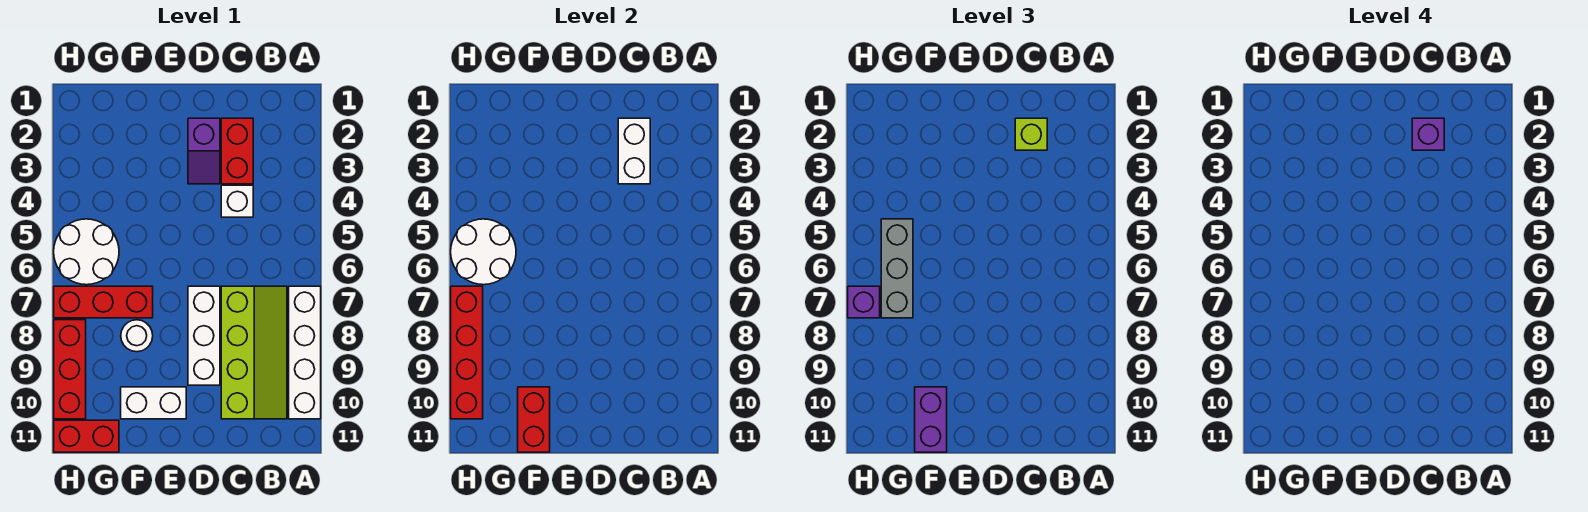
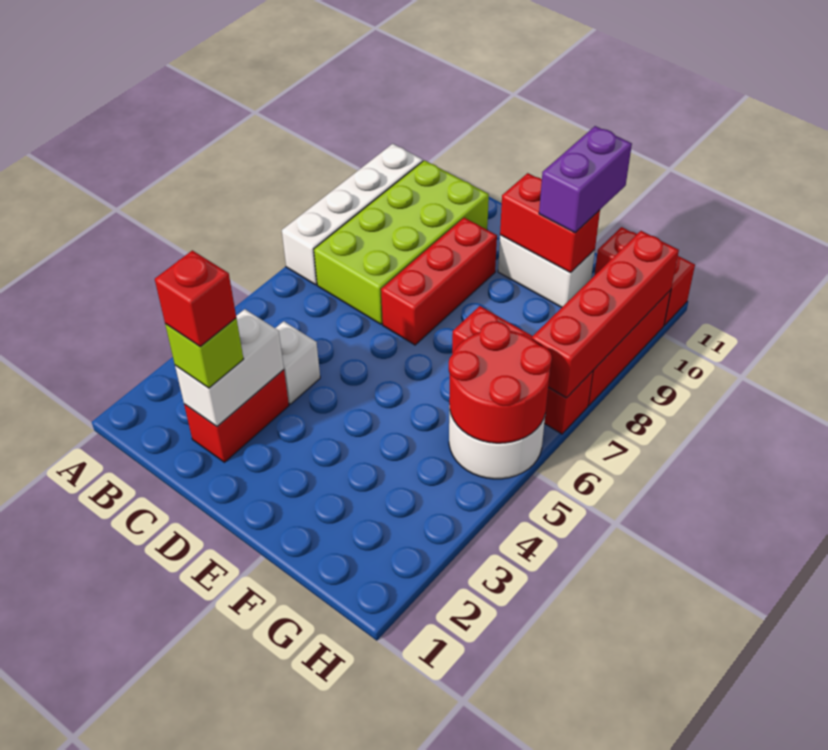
lime slope B7:C10 level 1 top C -> lime brick B7:C10 level 1
purple brick C2 level 4 -> red brick C2 level 4
purple slope D2:D3 level 1 top 2 -> none
white brick D7:D9 level 1 -> red brick D7:D9 level 1
white round brick F8 level 1 -> none
red brick F10:F11 level 2 -> red brick E10:F10 level 2
white round brick G5:H6 level 2 -> red round brick G5:H6 level 2
grey brick G5:G7 level 3 -> none
purple brick H7 level 3 -> none

